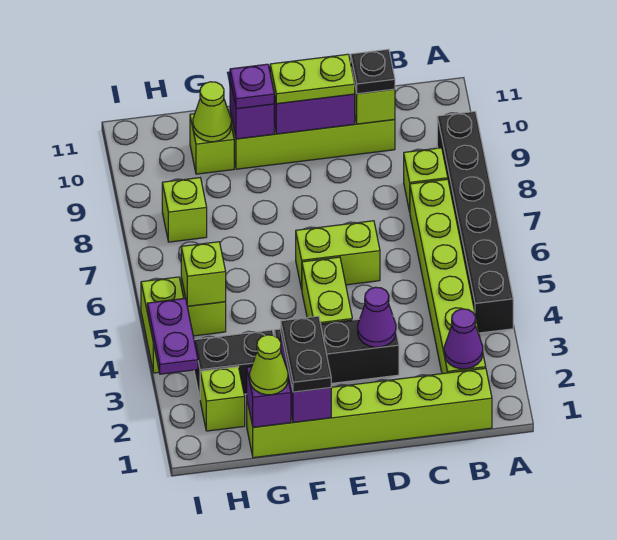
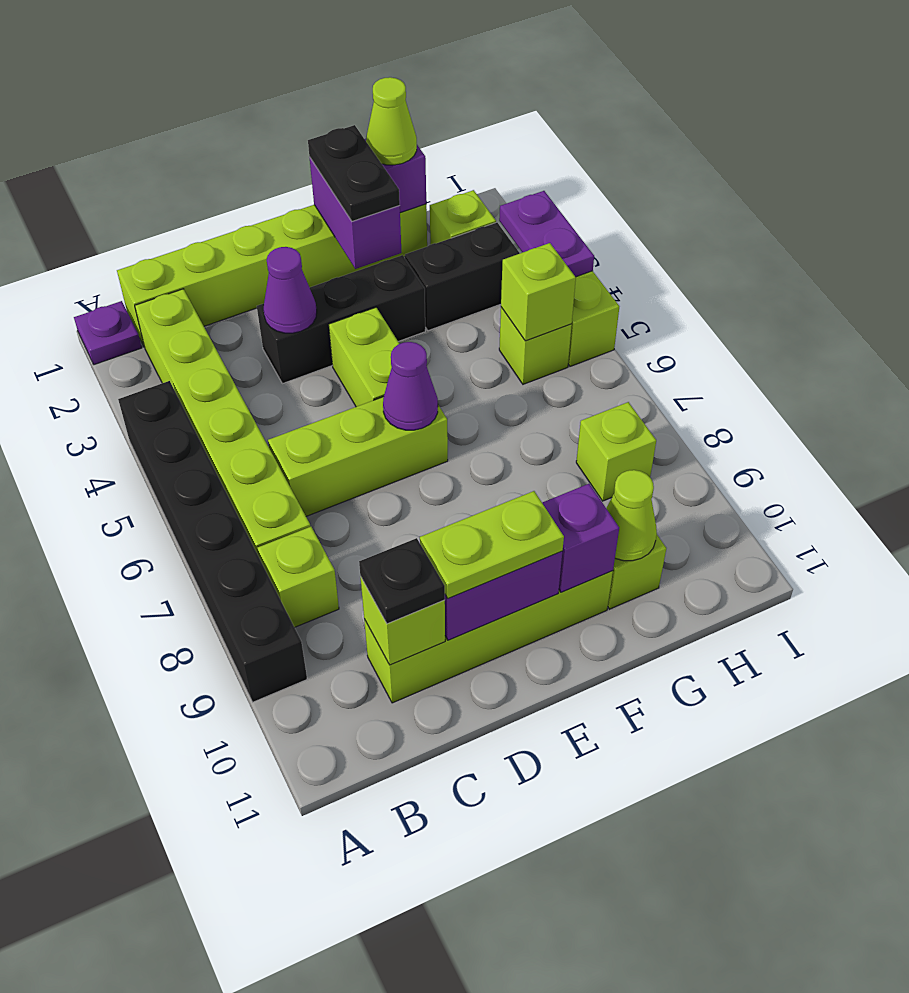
purple cone B2 level 2 -> purple cone E6 level 2
lime brick D6:E6 level 1 -> lime brick C6:E6 level 1
purple plate F10 level 3 -> purple plate A1 level 1

